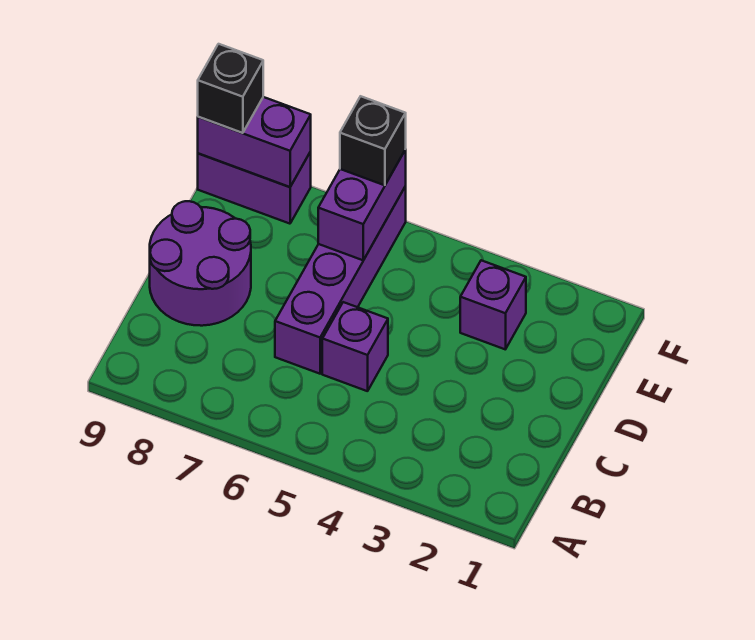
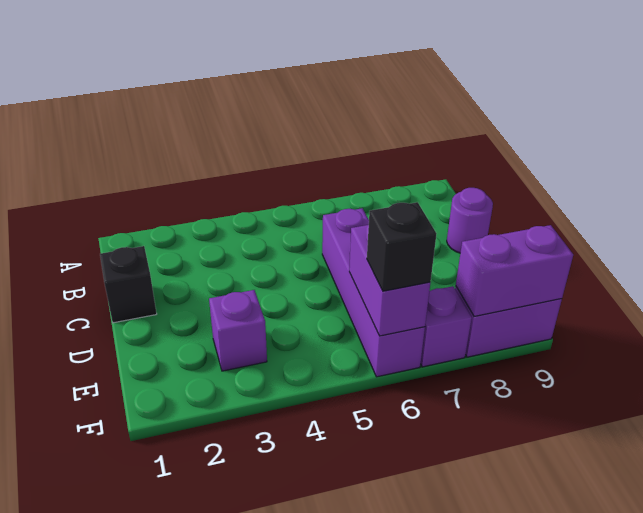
purple brick C5 level 1 -> purple brick F7 level 1
purple round brick C8:D9 level 1 -> purple round brick C9 level 1
black brick F9 level 3 -> black brick C1 level 1

